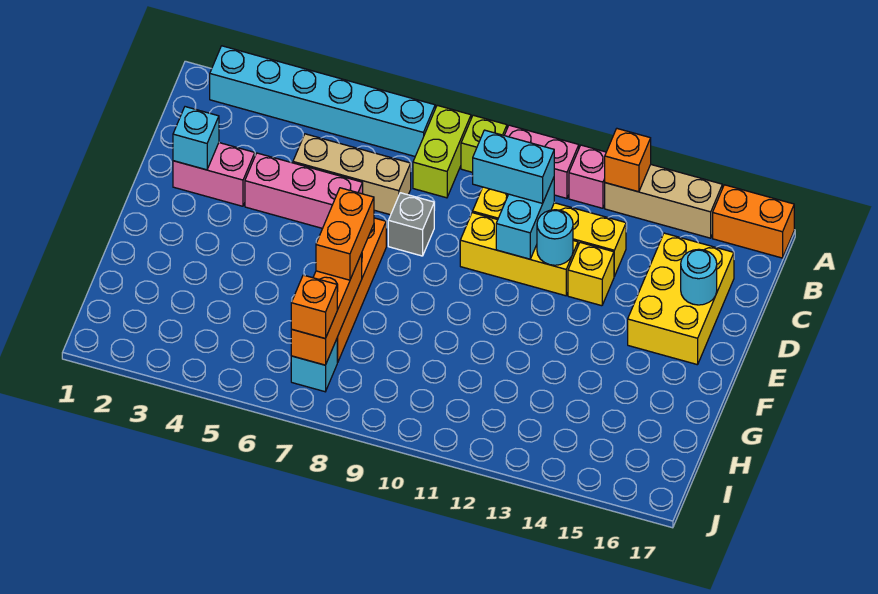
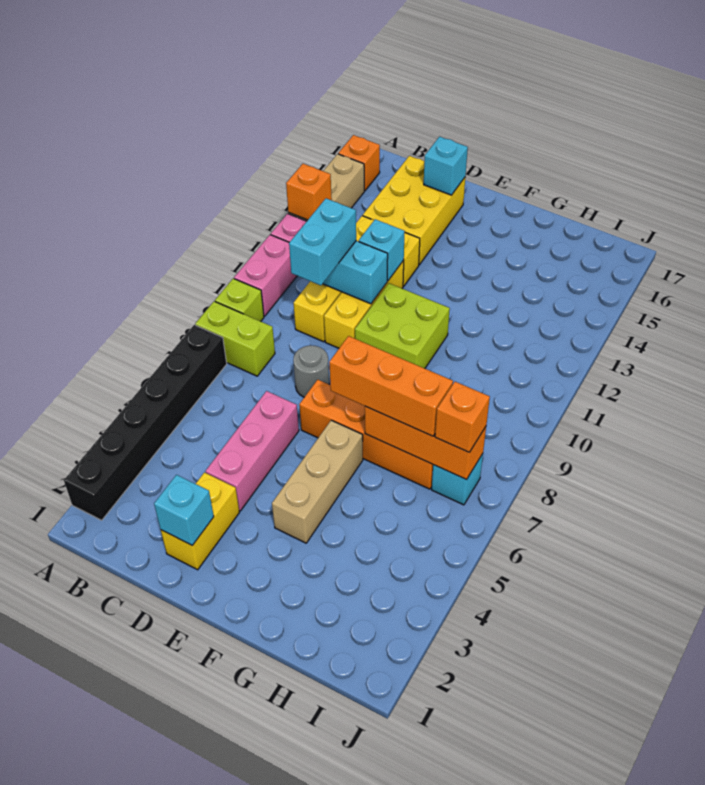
cyan brick A2:A7 level 1 -> black brick A2:A7 level 1
orange brick A16:A17 level 1 -> orange brick A16 level 1
tan brick C5:C7 level 1 -> tan brick F4:F6 level 1
yellow brick C15:E16 level 1 -> yellow brick C14:D16 level 1
pink brick D2:D3 level 1 -> yellow brick D2:D3 level 1
grey brick D8 level 1 -> grey round brick D8 level 1
cyan round brick D12 level 2 -> cyan brick D12 level 2
cyan round brick D16 level 2 -> cyan brick D16 level 2
none -> lime brick E10:F11 level 1
orange brick F7:G7 level 3 -> orange brick F7:H7 level 3

